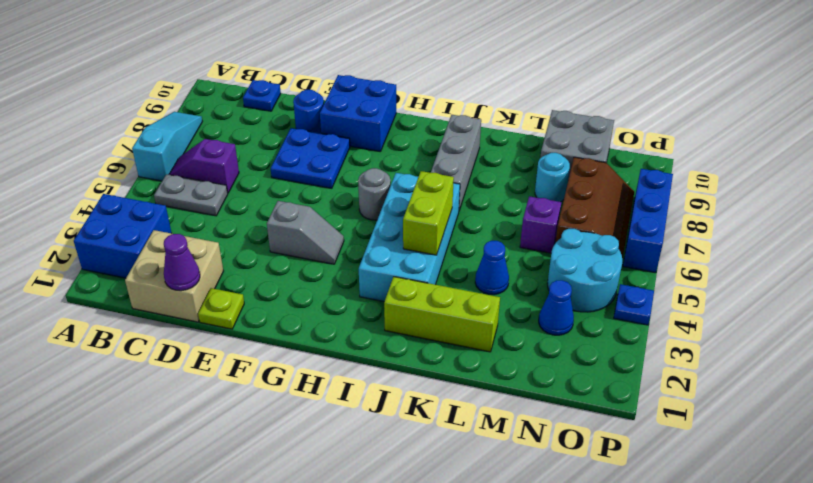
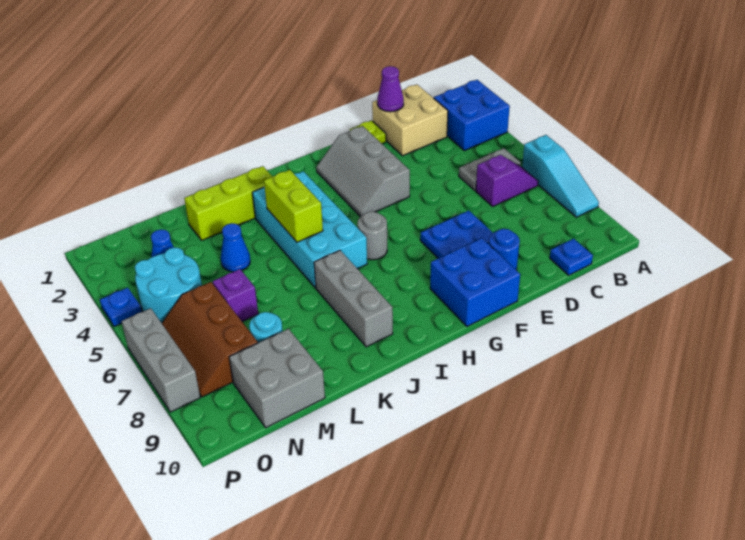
grey slope F4:G4 level 1 top F -> grey slope F2:G4 level 1 top F
blue brick P6:P8 level 1 -> grey brick P6:P8 level 1

